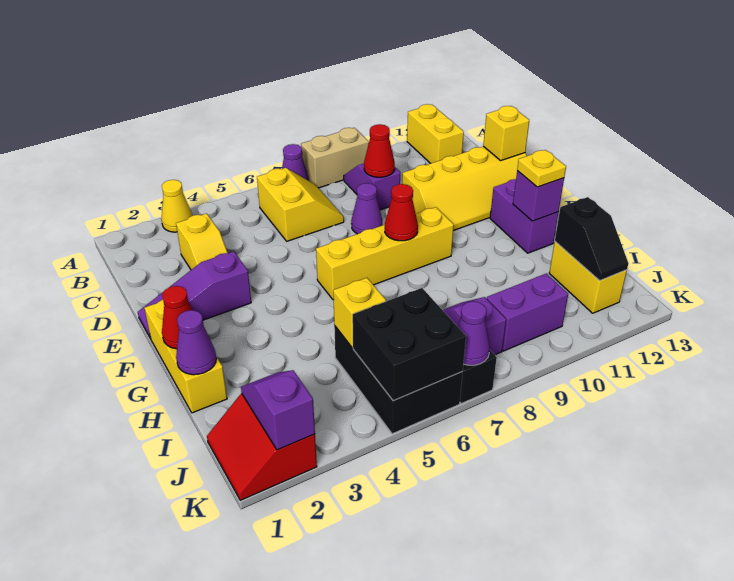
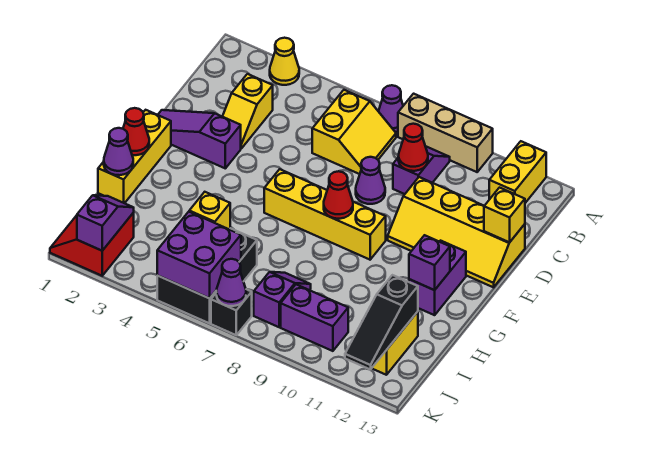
tan brick A8:A9 level 1 -> tan brick A8:A10 level 1
yellow plate G12 level 3 -> none
black slope I12:J12 level 2 top I -> black slope I12:K12 level 2 top I
black brick J5:K6 level 2 -> purple brick J5:K6 level 2

